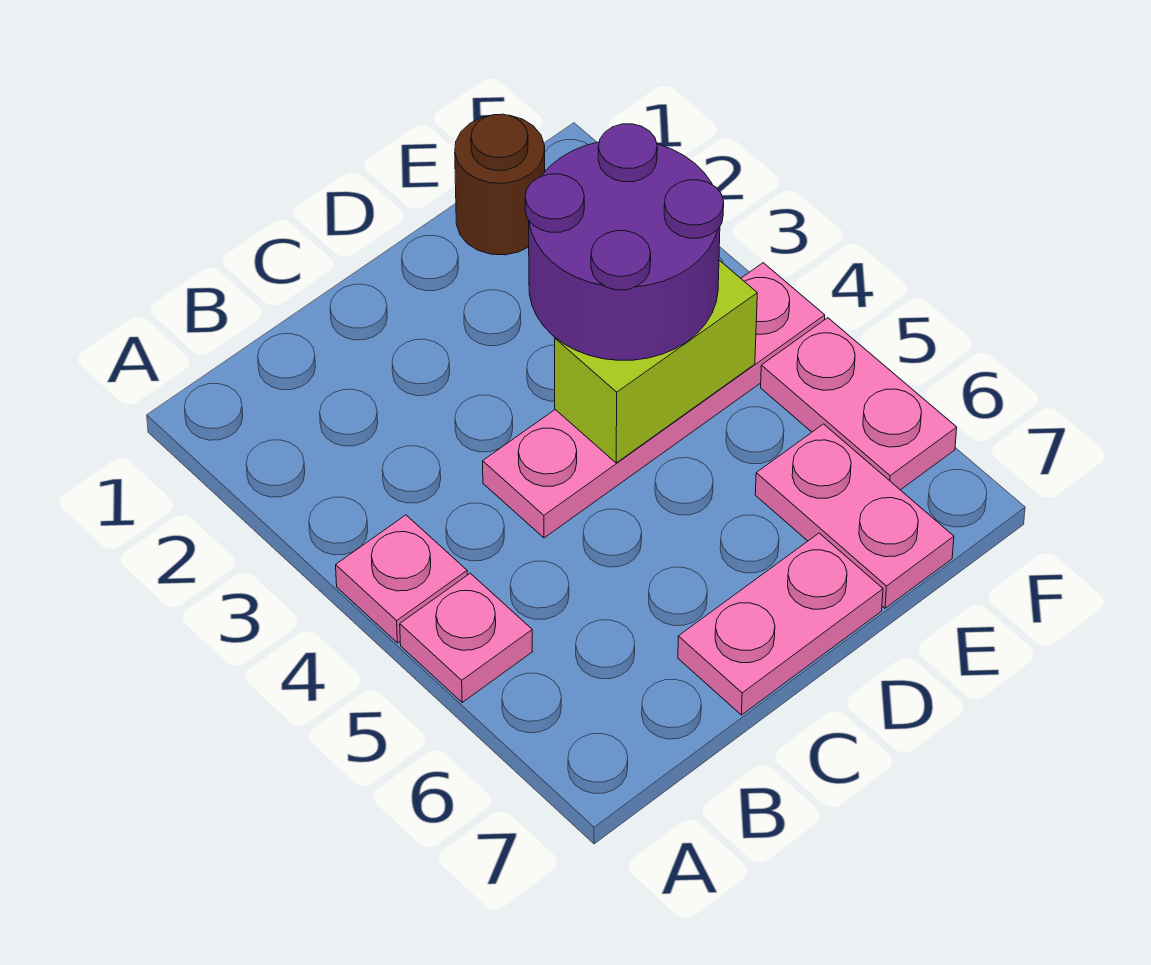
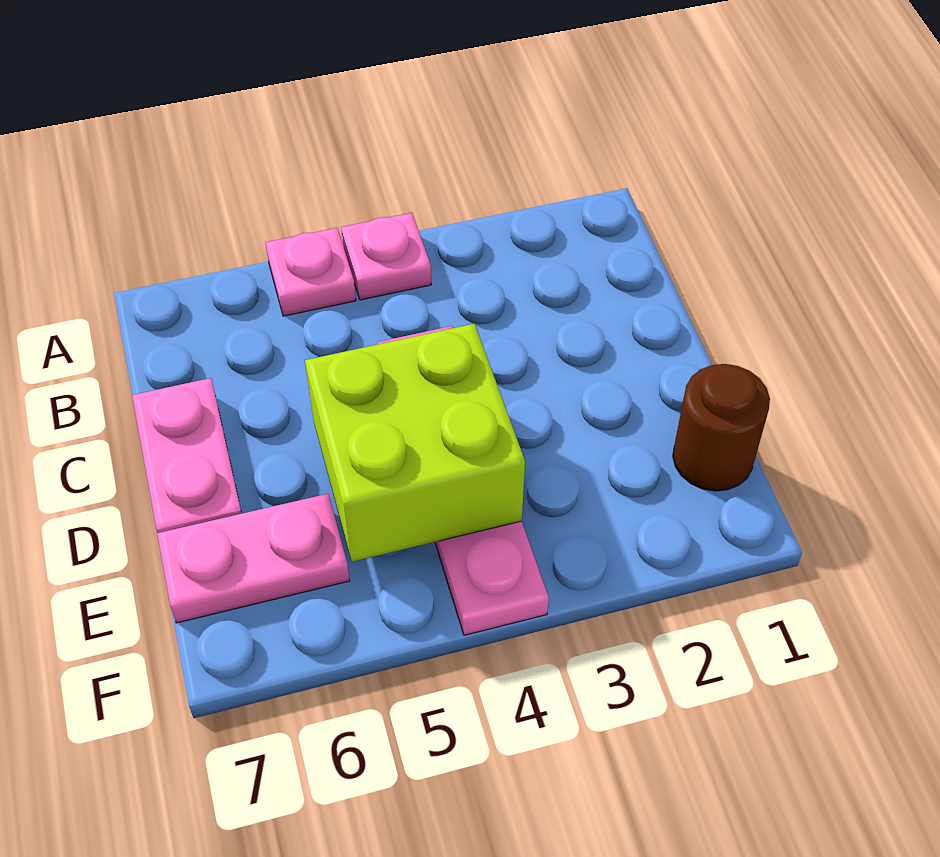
purple round brick D3:E4 level 3 -> none
lime brick D4:E4 level 2 -> lime brick D4:E5 level 2
pink plate F5:F6 level 1 -> none

